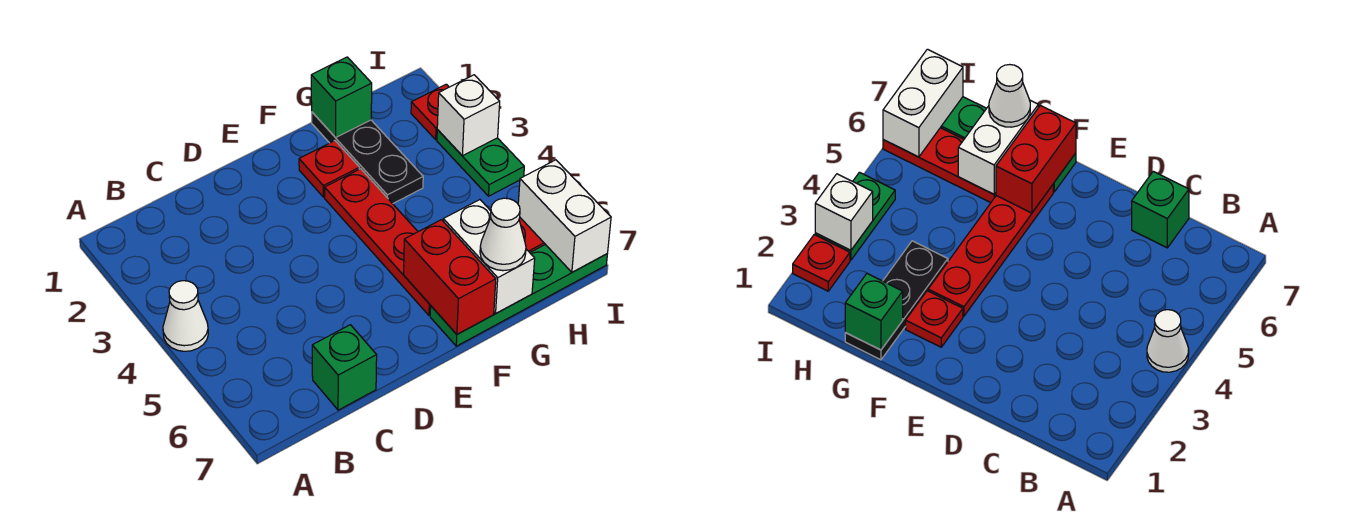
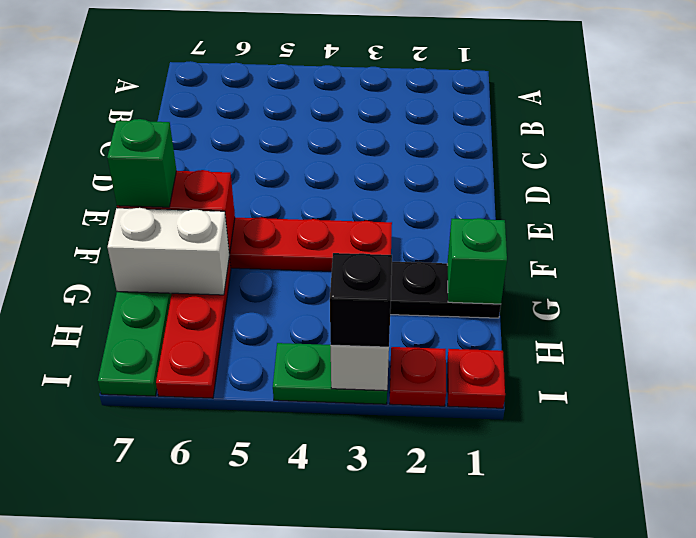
white cone A4 level 1 -> none
green brick C7 level 1 -> green brick F7 level 3
red plate F2 level 1 -> red plate I1 level 1
white cone G7 level 3 -> none
none -> black brick I3 level 3
white brick I6:I7 level 2 -> none

